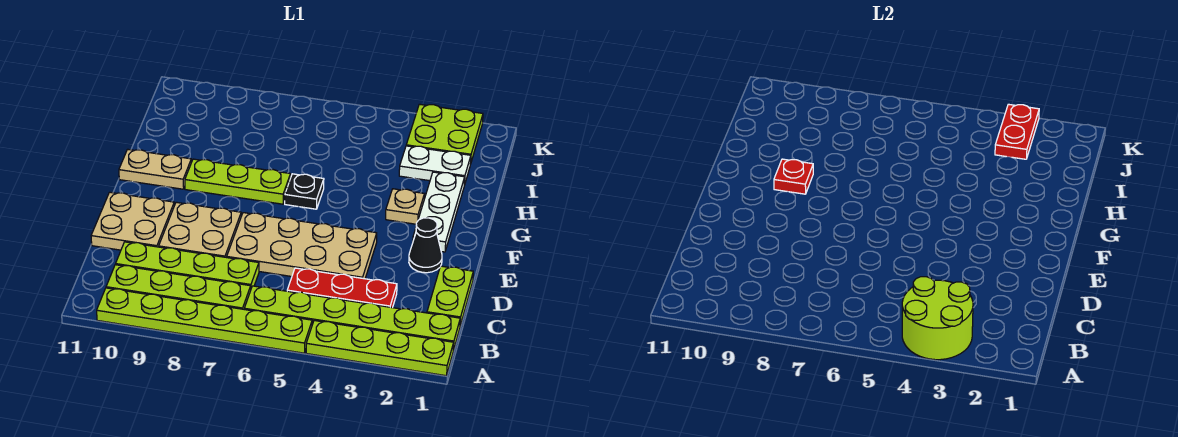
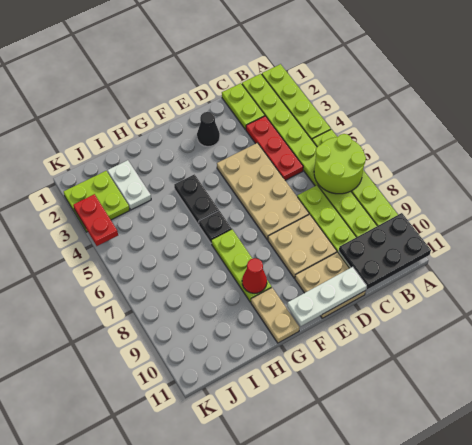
lime round brick A3:B4 level 2 -> lime round brick A6:B7 level 2
none -> black plate A10:C11 level 2
lime plate C1:D1 level 1 -> lime plate C1:C2 level 1
white plate F2:H2 level 1 -> white plate D11:F11 level 2
tan plate G3 level 1 -> none
none -> black plate G4:G5 level 1
red plate G9 level 2 -> red cone G9 level 2
red plate J3:K3 level 2 -> red plate K3:K4 level 2

